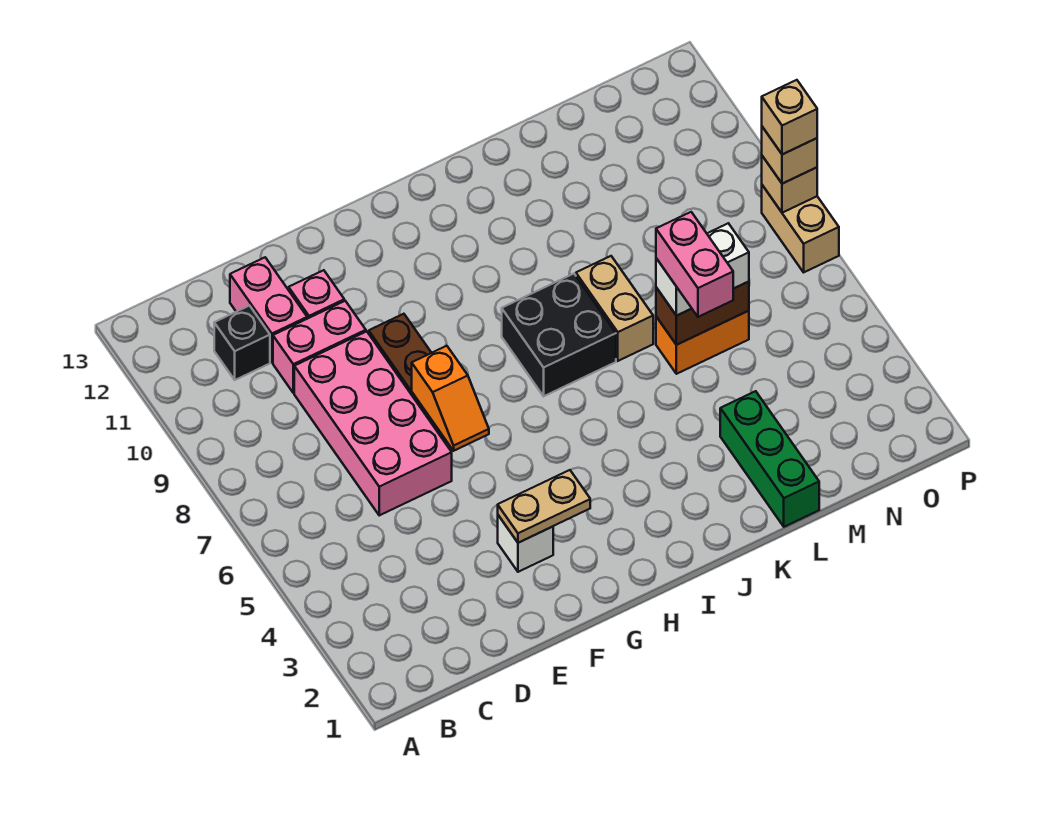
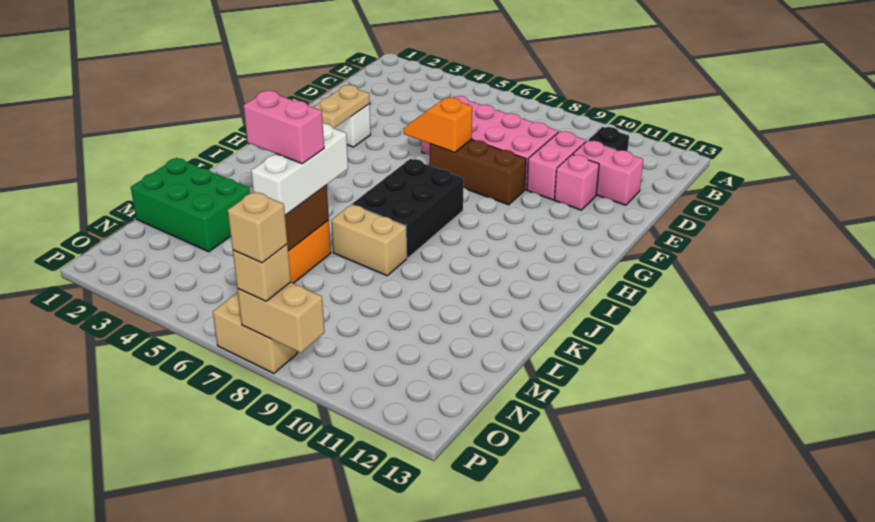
black brick I7:J8 level 1 -> black brick H7:J8 level 1
green brick L1:L3 level 1 -> green brick L1:M3 level 1
white brick L6:M6 level 3 -> white brick K6:M6 level 3
tan brick P8 level 2 -> tan brick P8:P9 level 2

